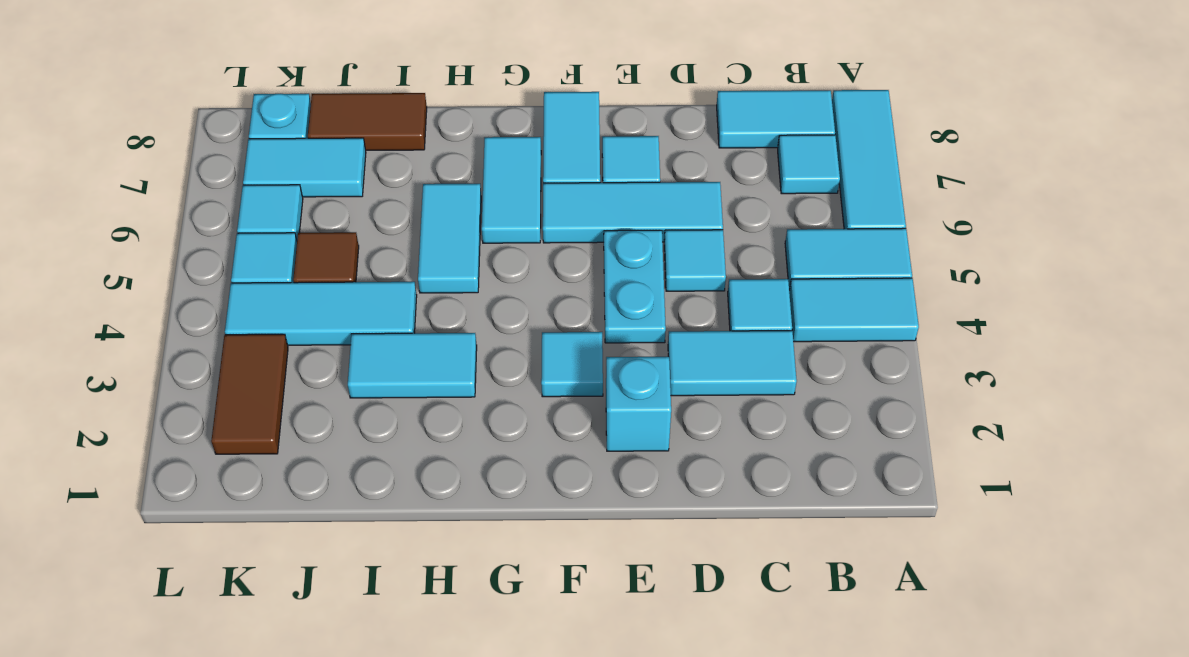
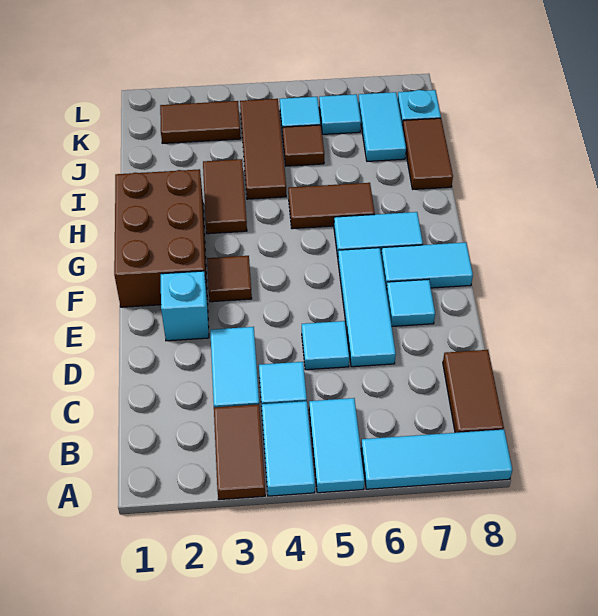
none -> brown tile A3:B3 level 1
cyan tile B7 level 1 -> none
cyan tile B8:C8 level 1 -> brown tile B8:C8 level 1
cyan plate E4:E5 level 1 -> none
none -> brown brick F1:H2 level 1
cyan tile F3 level 1 -> brown tile F3 level 1
cyan tile H3:I3 level 1 -> brown tile H3:I3 level 1
cyan tile H5:H6 level 1 -> brown tile H5:H6 level 1
cyan tile I4:K4 level 1 -> brown tile I4:K4 level 1

